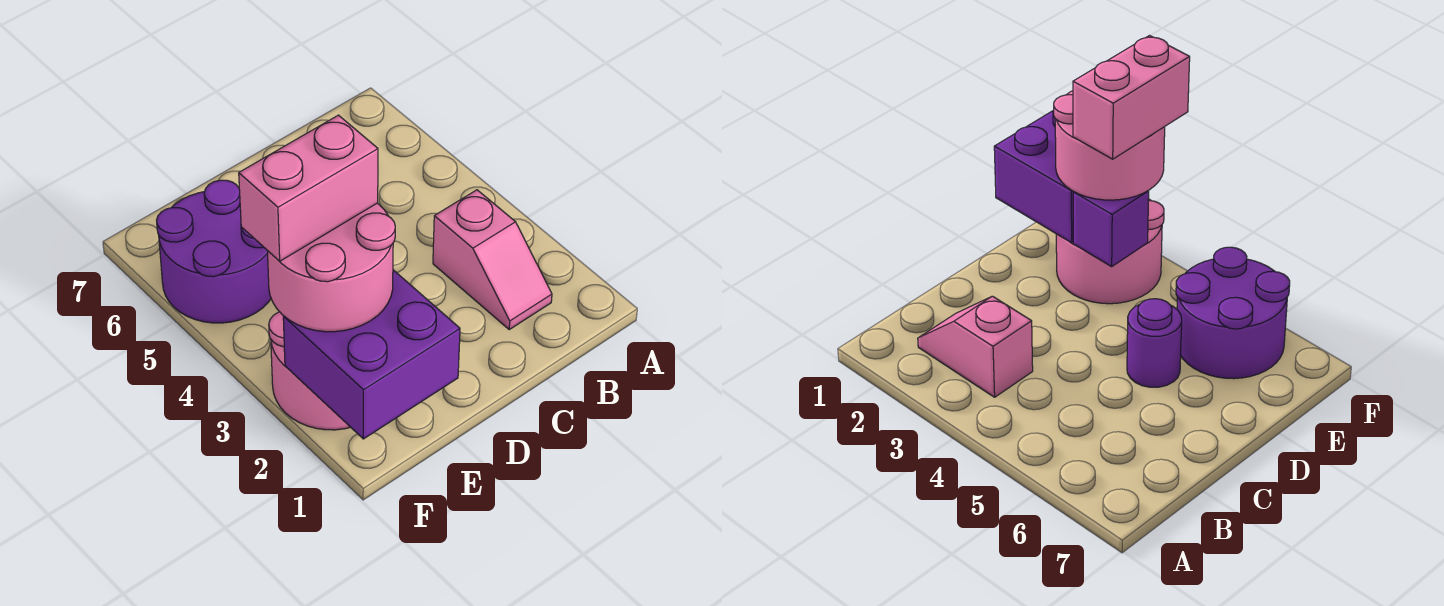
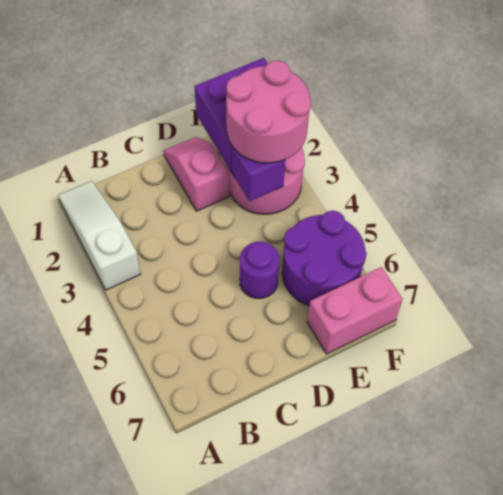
none -> white slope A1:A3 level 1 top 3
pink slope B2:B3 level 1 top 3 -> pink slope D1:D2 level 1 top 2
pink brick E3:F3 level 4 -> pink brick E7:F7 level 1

